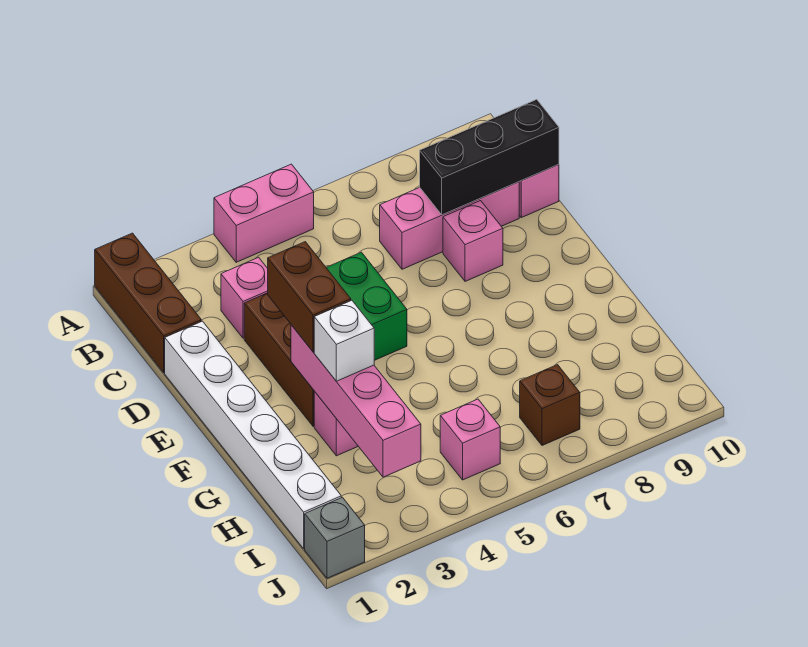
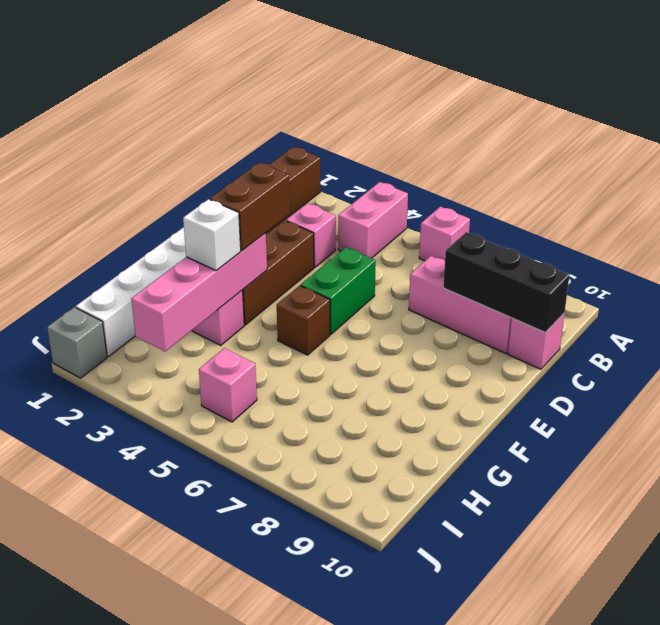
pink brick A4:A5 level 1 -> pink brick A4:B4 level 1
pink brick D8 level 1 -> pink brick A6 level 1
brown brick I7 level 1 -> brown brick F5 level 1

